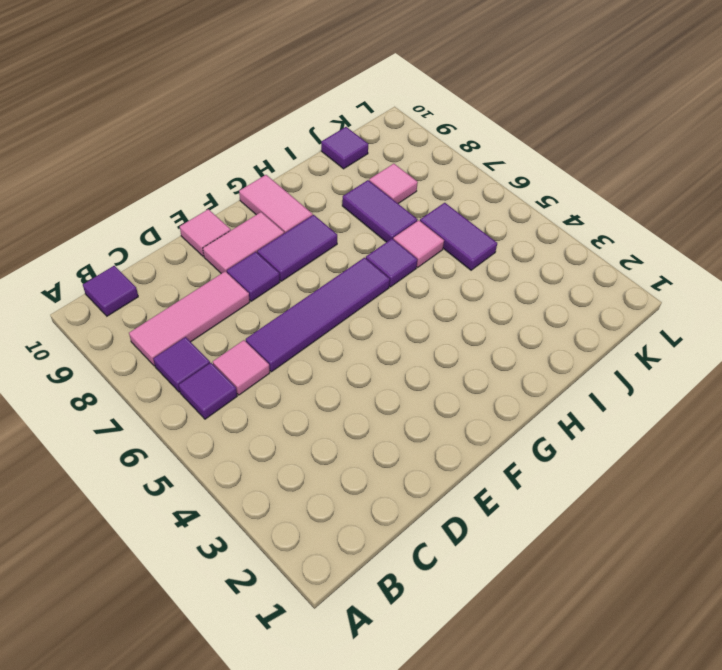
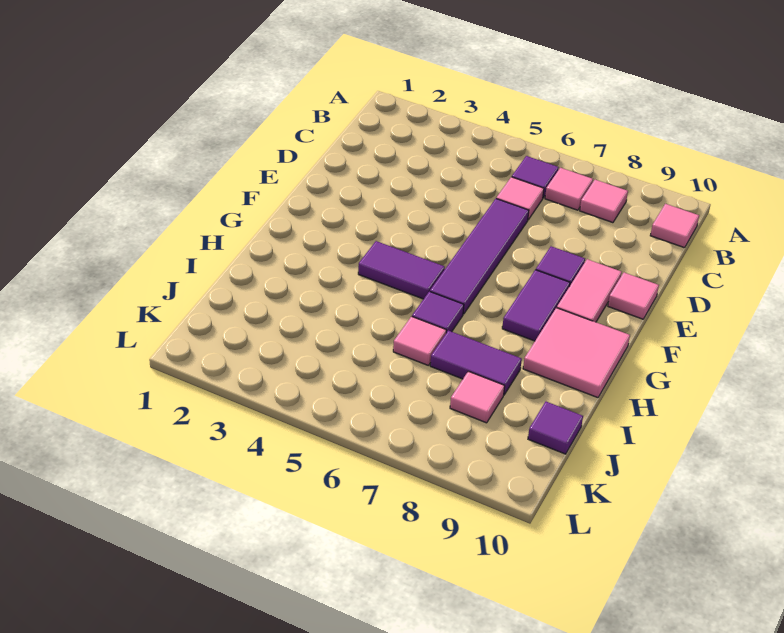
purple tile B7 level 1 -> pink tile B7 level 1
pink tile B8:D8 level 1 -> pink tile B8 level 1
purple tile B10 level 1 -> pink tile B10 level 1
pink tile G9:G10 level 1 -> pink tile G9:H10 level 1
purple tile J5:J6 level 1 -> purple tile G4:G5 level 1

